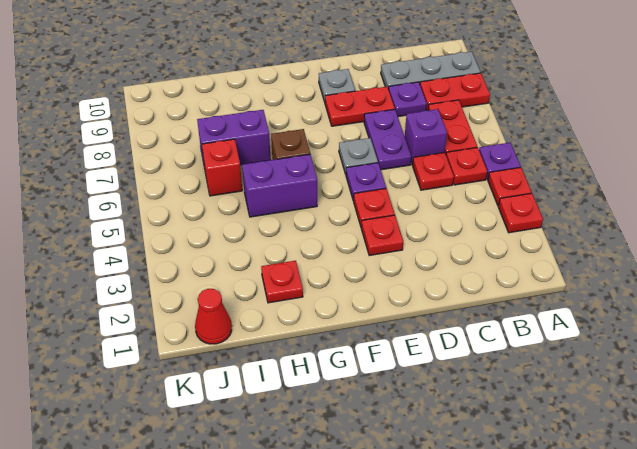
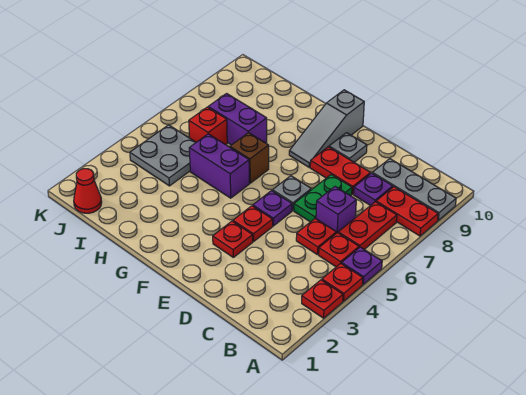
purple plate D6:D7 level 1 -> green plate D6:D7 level 1
none -> grey slope F8:F10 level 1 top 10
red plate H2 level 1 -> none
none -> grey plate I4:J5 level 1

